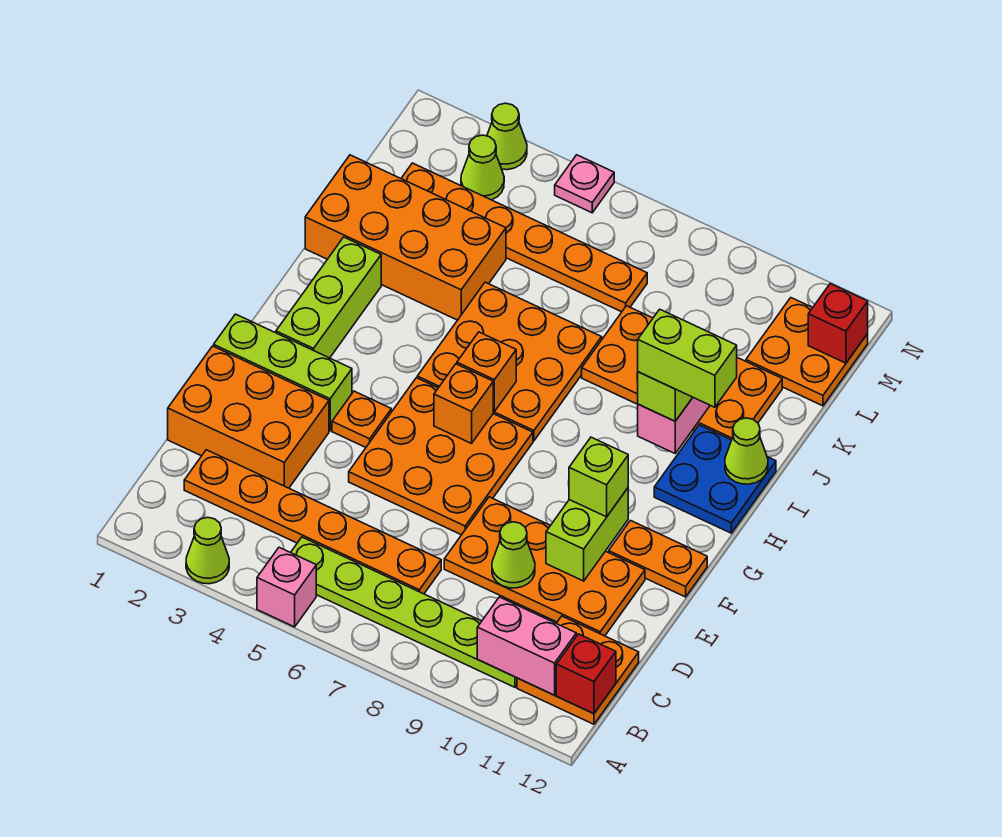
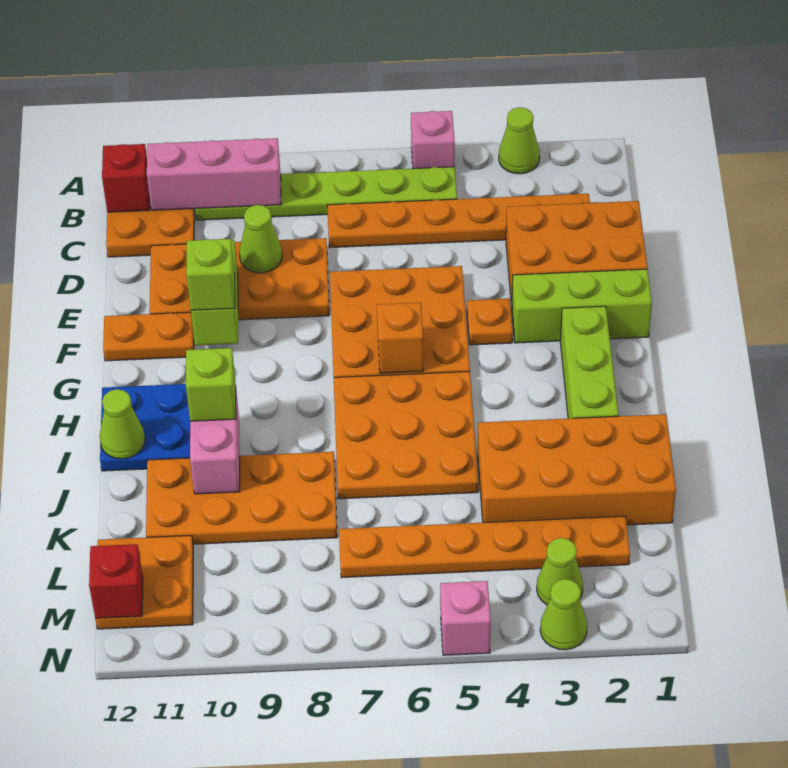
pink brick B10:B11 level 2 -> pink brick B9:B11 level 2
orange brick H6 level 2 -> none
lime brick I10:I11 level 4 -> none
pink plate N5 level 1 -> pink brick N5 level 1

